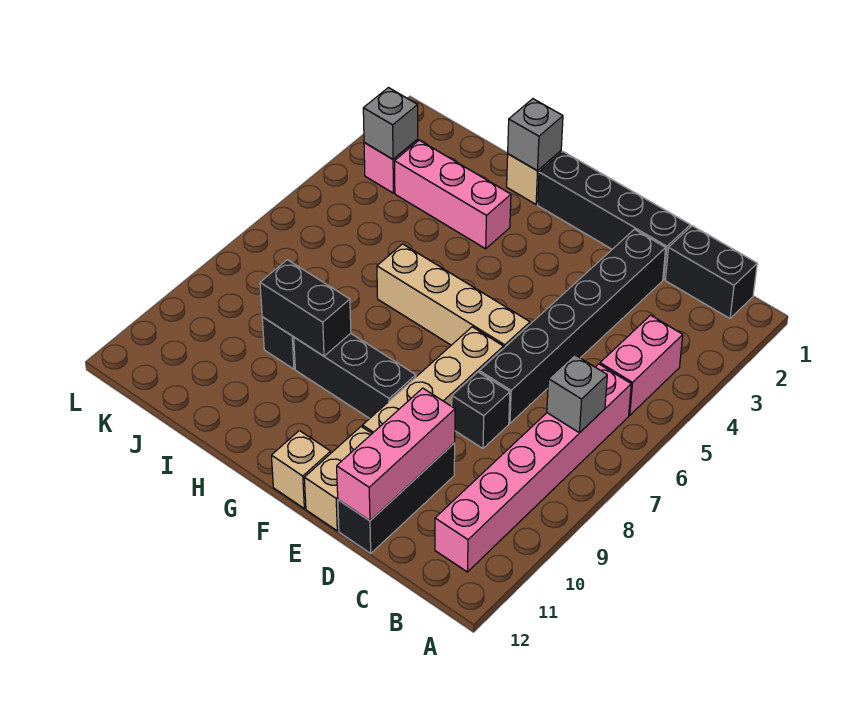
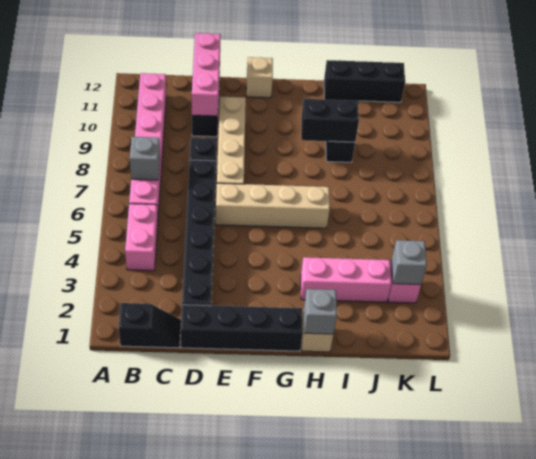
black brick B1:C1 level 1 -> black slope B1:C1 level 1 top B
tan brick E11:E12 level 1 -> none
black brick F9:H9 level 1 -> black brick I12:K12 level 1

